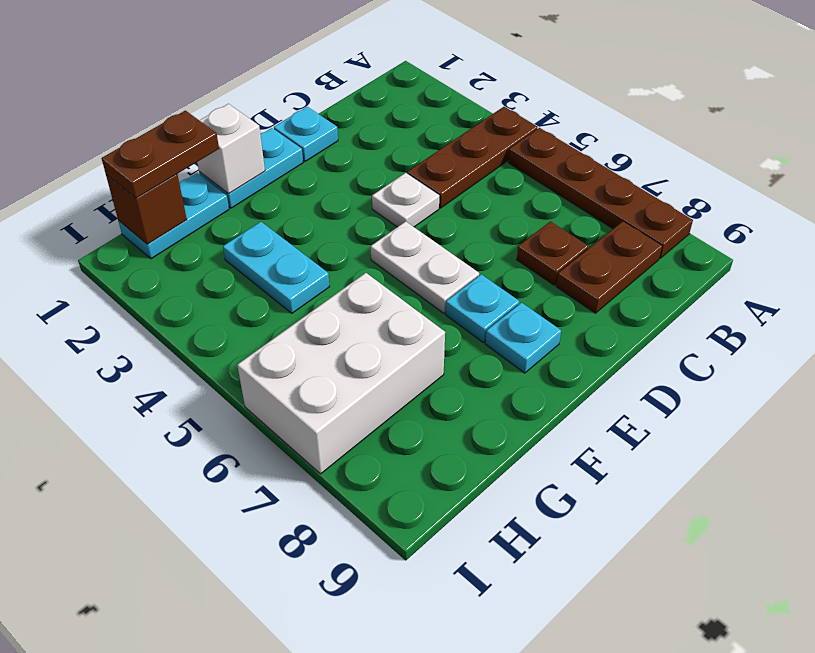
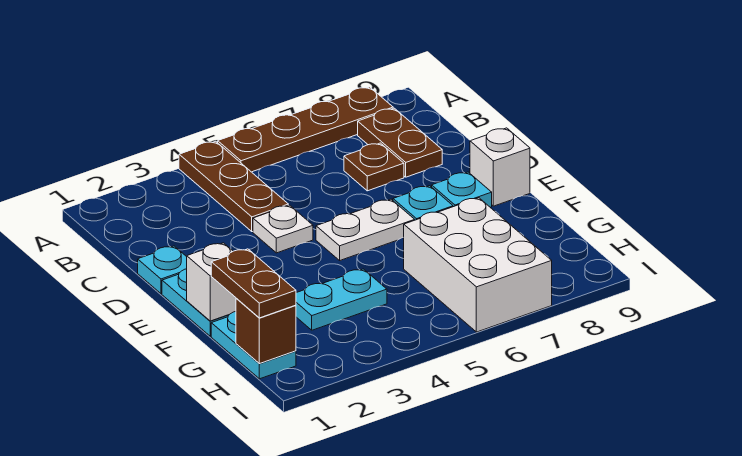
none -> white brick E9 level 1

